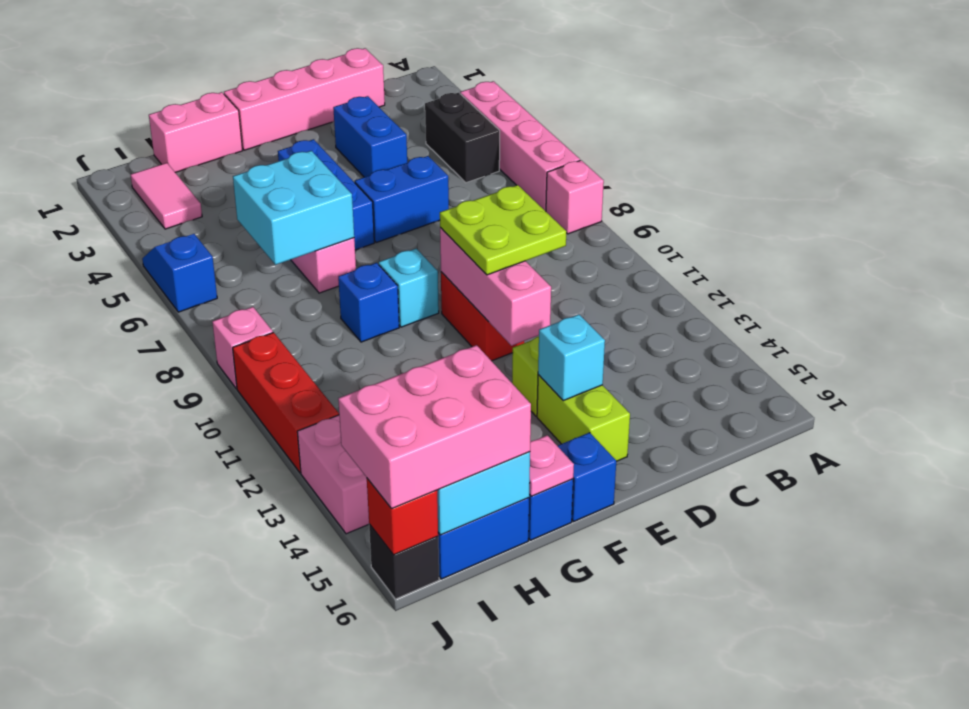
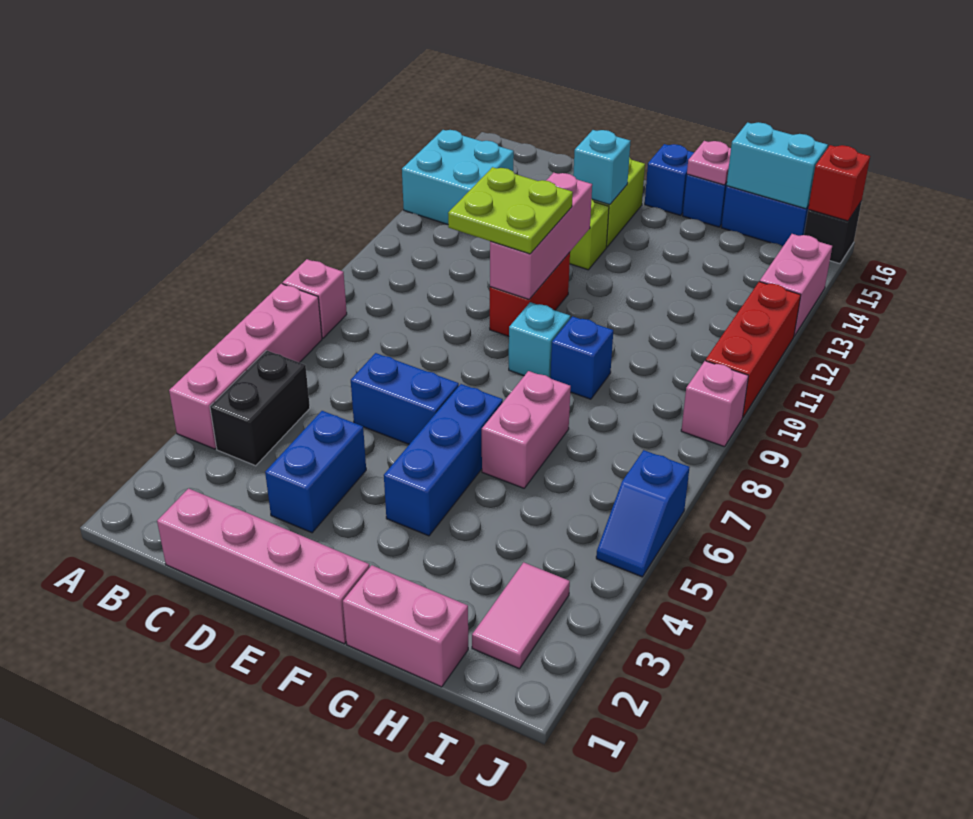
cyan brick G6:H7 level 2 -> cyan brick A13:B14 level 1
pink brick H15:J16 level 3 -> none

